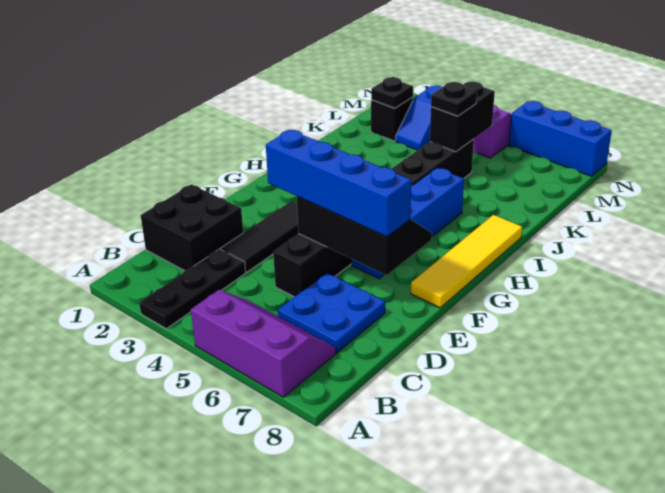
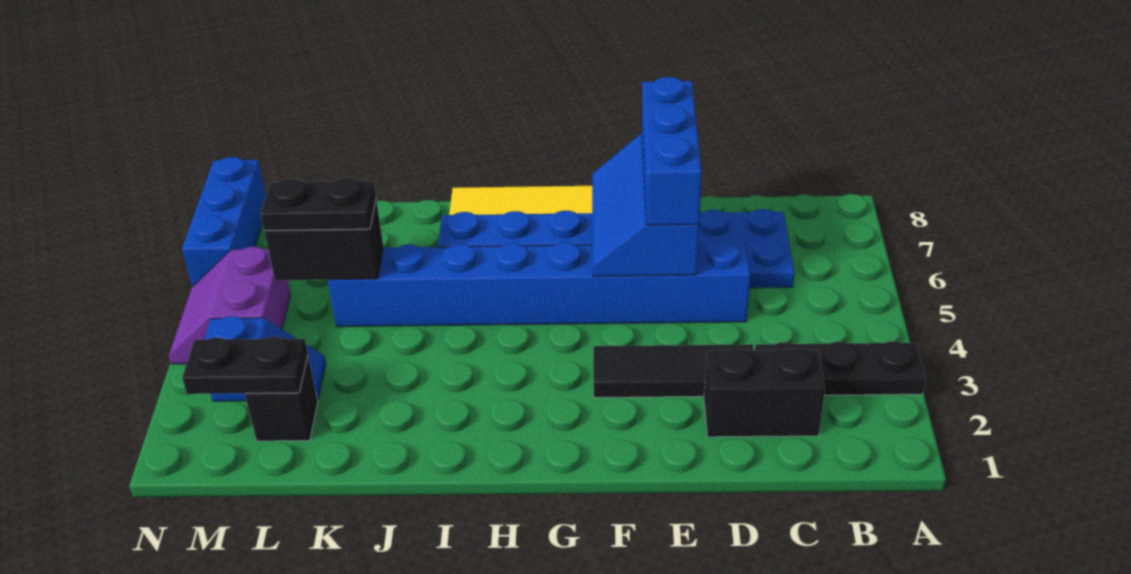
purple slope A5:B7 level 1 top A -> none
black brick C1:D2 level 1 -> black brick C2:D2 level 1
black brick D5:K5 level 1 -> blue brick D5:K5 level 1
blue brick E4:E7 level 3 -> blue brick E5:E7 level 3
black slope E5:F7 level 2 top E -> blue slope E5:F7 level 2 top E
black plate K5 level 3 -> black plate K5:L5 level 3
black plate L2 level 2 -> black plate L2:M2 level 2

